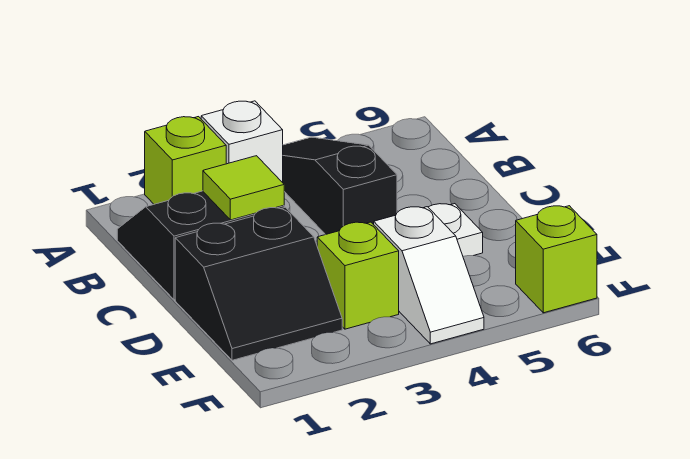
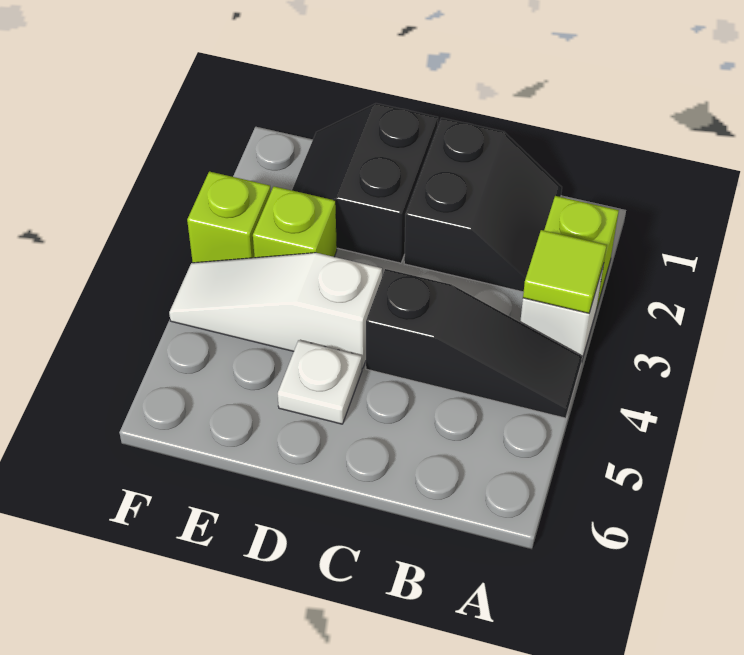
lime tile C2 level 2 -> lime tile A3 level 2
white slope E4:F4 level 1 top E -> white slope D4:F4 level 1 top D
lime brick F6 level 1 -> lime brick F3 level 1

